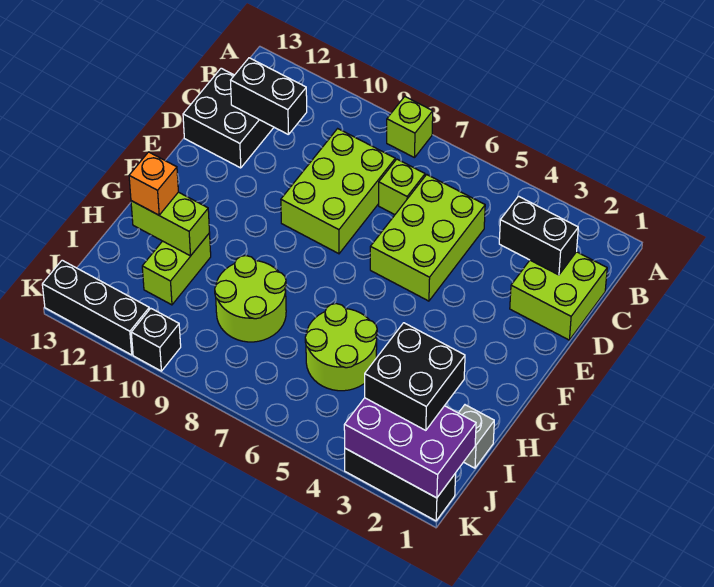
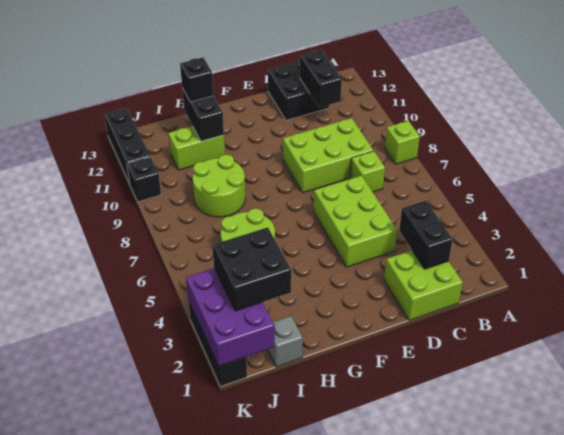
lime brick C5:E6 level 1 -> lime brick D4:E6 level 1
lime brick H11:H12 level 2 -> black brick H11:H12 level 2
orange brick H12 level 3 -> black brick H12 level 3

